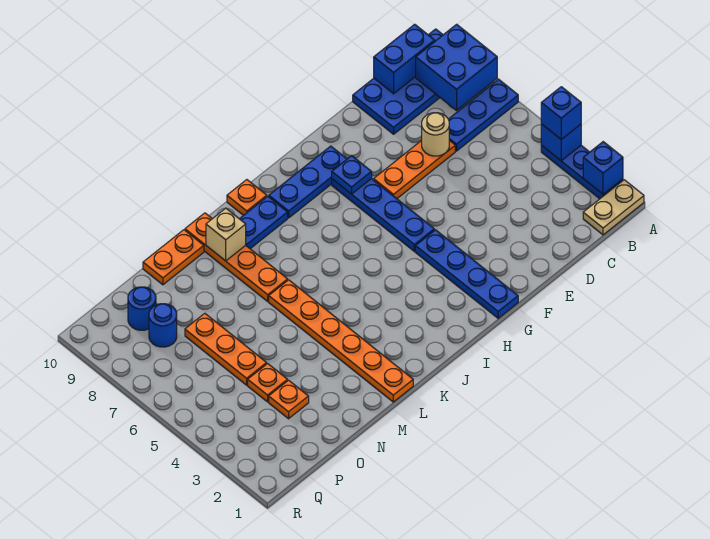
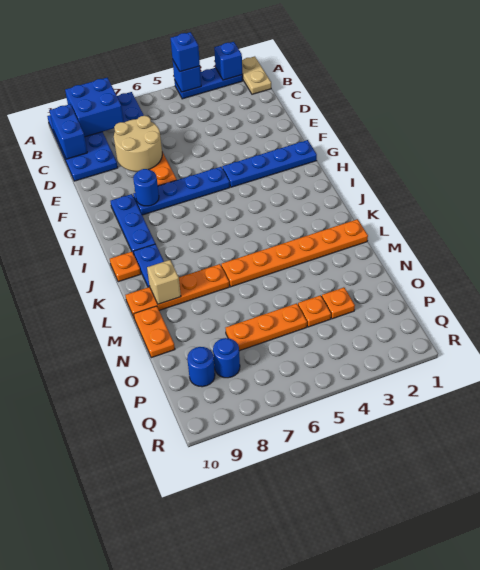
tan round brick D7 level 2 -> tan round brick D7:E8 level 2
blue plate G8 level 2 -> blue round brick G8 level 2

